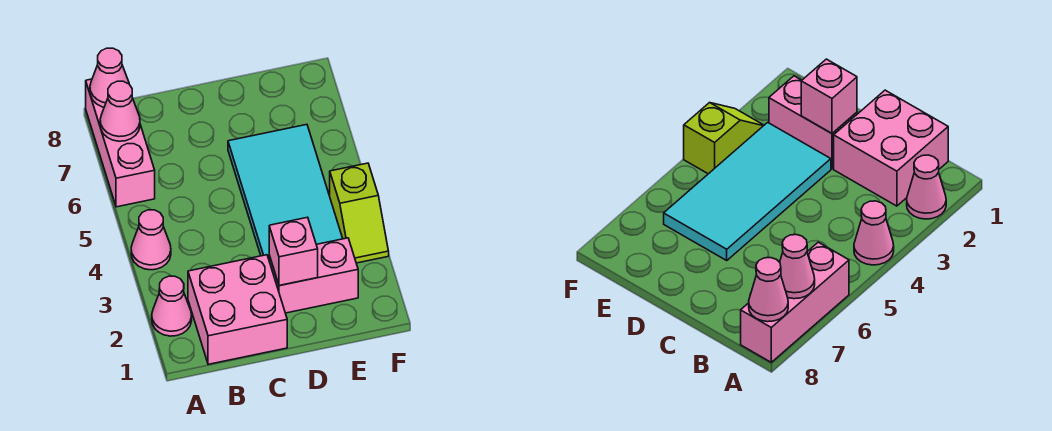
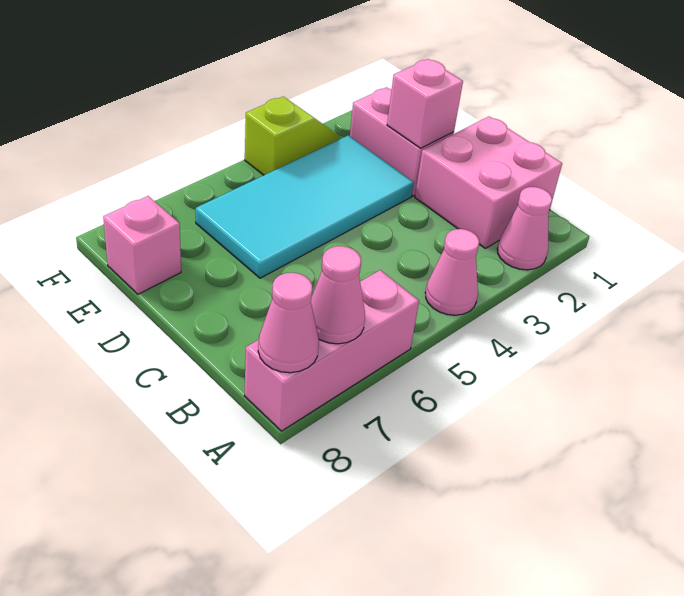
none -> pink brick E8 level 1

